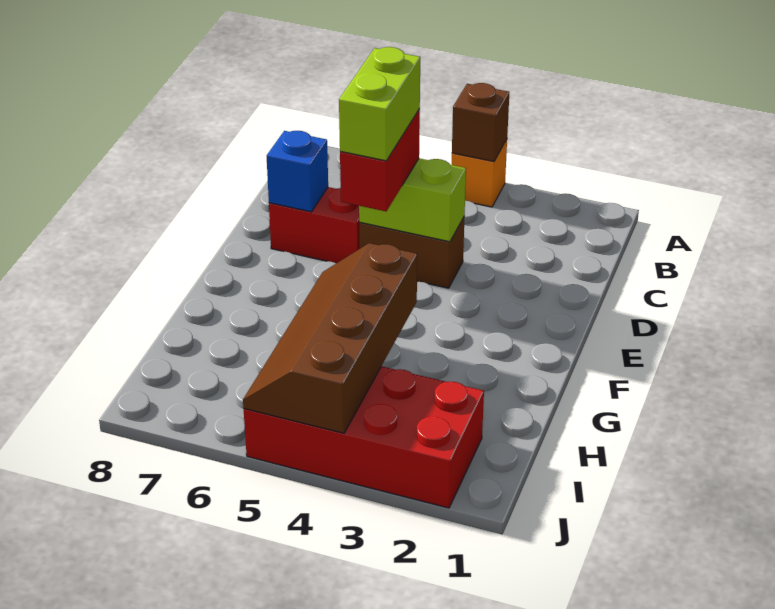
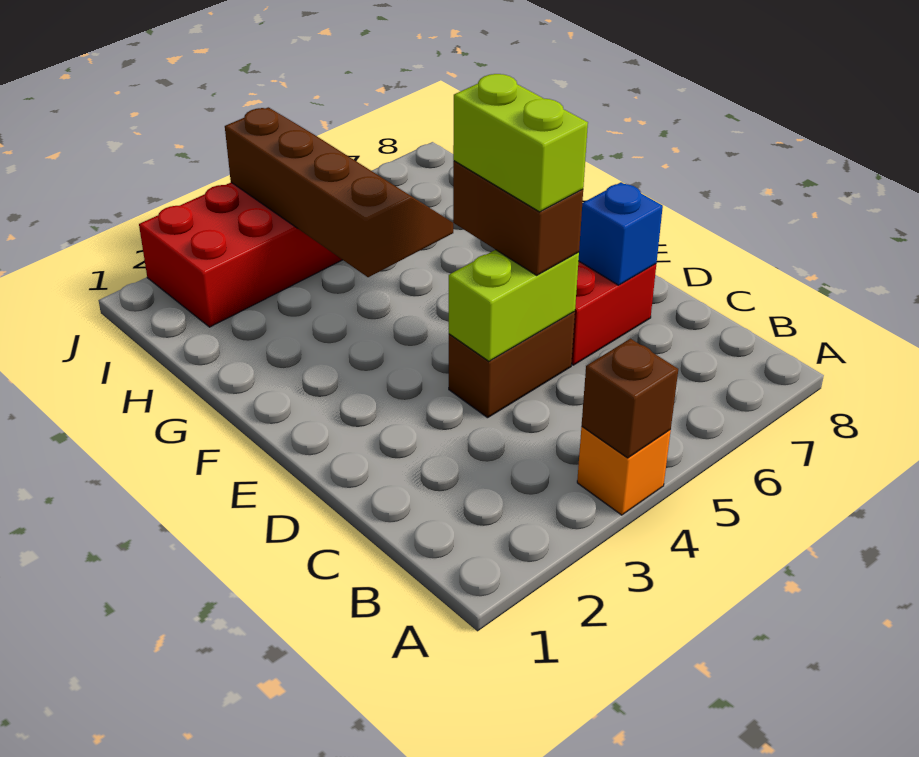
red brick D5:E5 level 3 -> brown brick D5:E5 level 3

